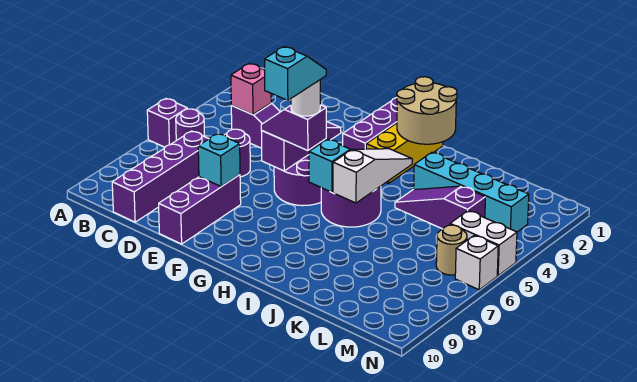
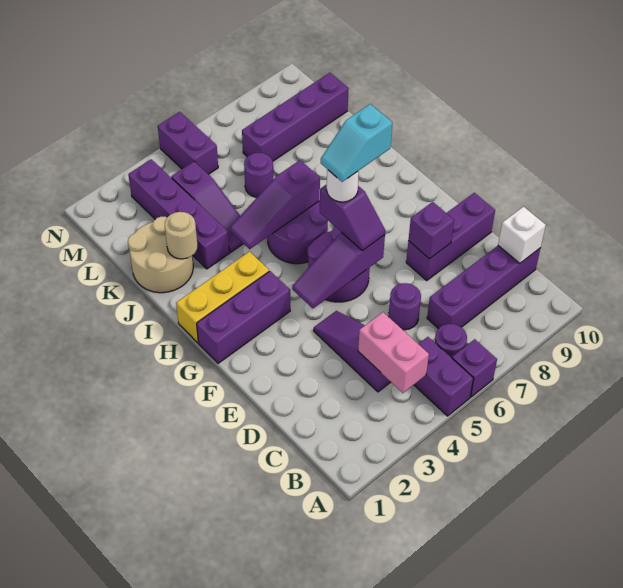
none -> purple brick A5:B5 level 1
pink brick C4 level 2 -> pink brick B4:C4 level 2
cyan brick E8 level 2 -> purple brick E8 level 2
tan round brick H1:I2 level 2 -> tan round brick J1:K2 level 1
cyan brick H6 level 2 -> none
white slope I4:I6 level 2 top 6 -> purple slope I4:I6 level 2 top 6
cyan brick J3:M3 level 1 -> purple brick J3:M3 level 1
none -> purple round brick K6 level 1
none -> purple brick L7:L10 level 1
white brick M5:N5 level 1 -> purple brick M5:N5 level 1
tan round brick M6 level 1 -> tan round brick J2 level 2
white brick N6 level 1 -> white brick C10 level 2

